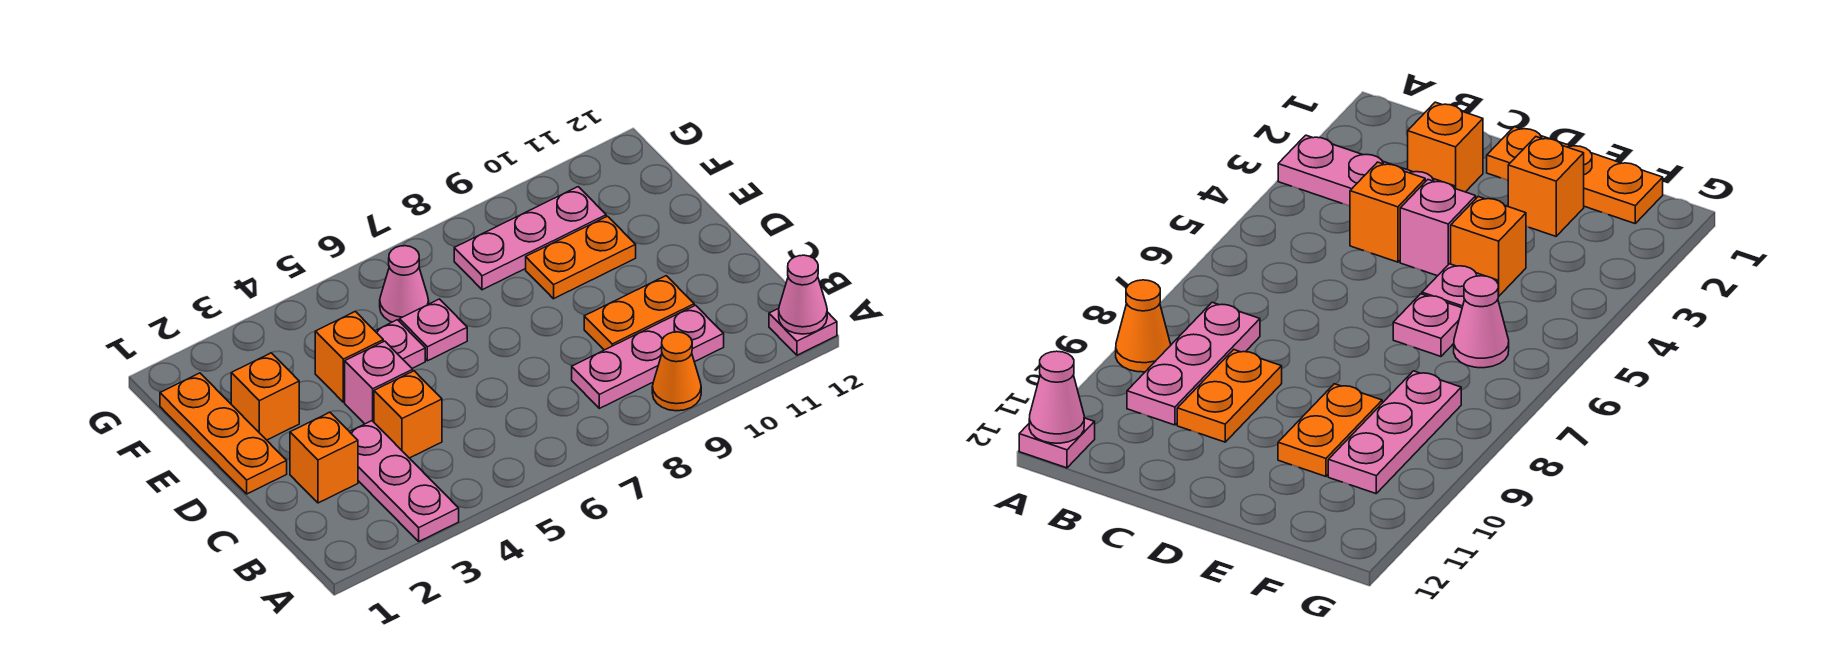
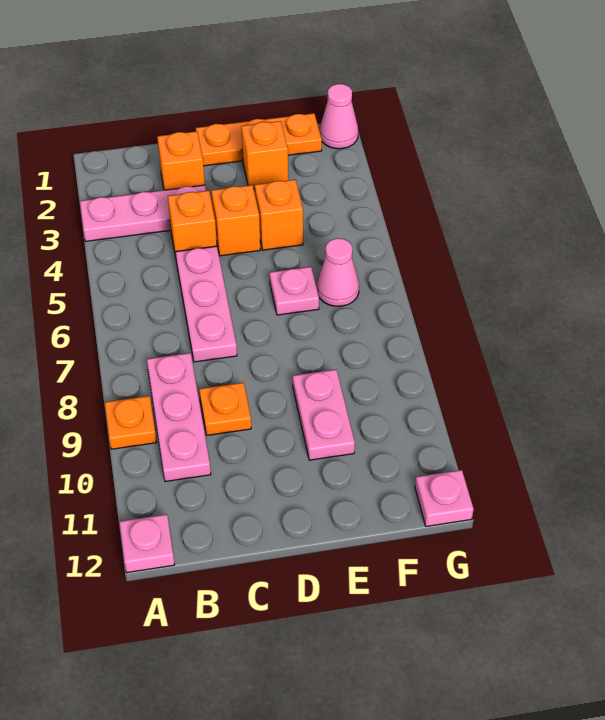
orange cone A9 level 1 -> orange plate A9 level 1
pink cone A12 level 2 -> pink cone G1 level 1
orange plate C9:C10 level 1 -> orange plate C9 level 1
pink brick D4 level 1 -> orange brick D4 level 1
pink plate E5 level 1 -> pink plate G12 level 1
orange plate E9:E10 level 1 -> pink plate E9:E10 level 1
pink plate F8:F10 level 1 -> pink plate C5:C7 level 1

